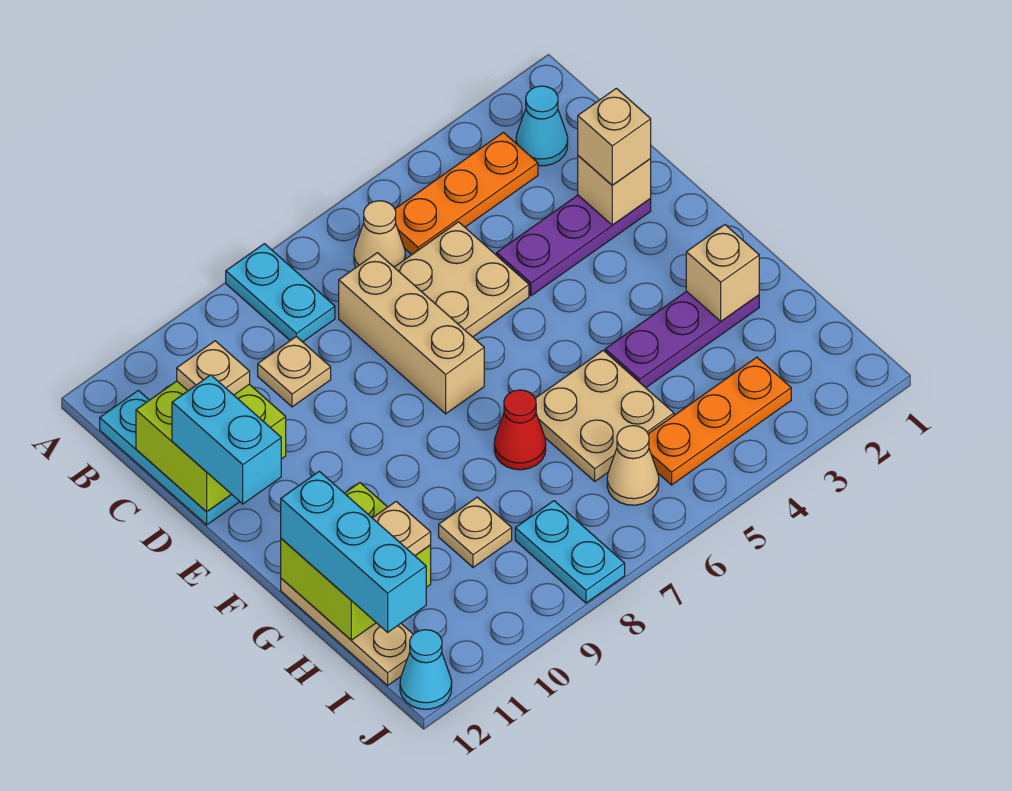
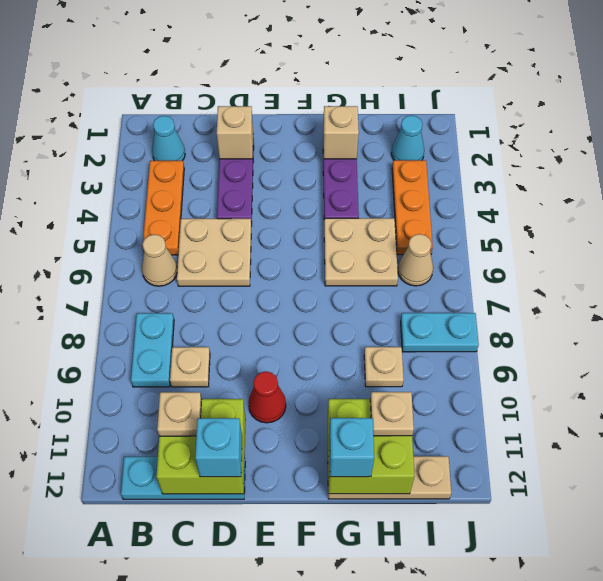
cyan plate A8:B8 level 1 -> cyan plate B8:B9 level 1
tan brick C7:E7 level 1 -> none
tan brick D2 level 3 -> none
cyan brick D12:E12 level 3 -> cyan brick D12 level 3
red cone G7 level 1 -> red cone E10 level 1
cyan brick G12:I12 level 3 -> cyan brick G12 level 3
cyan cone J12 level 1 -> cyan cone I2 level 1

